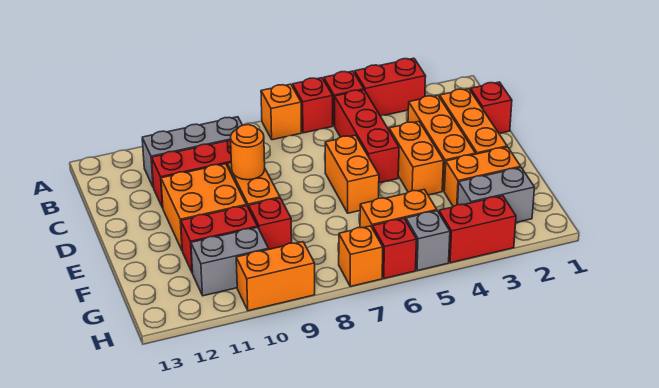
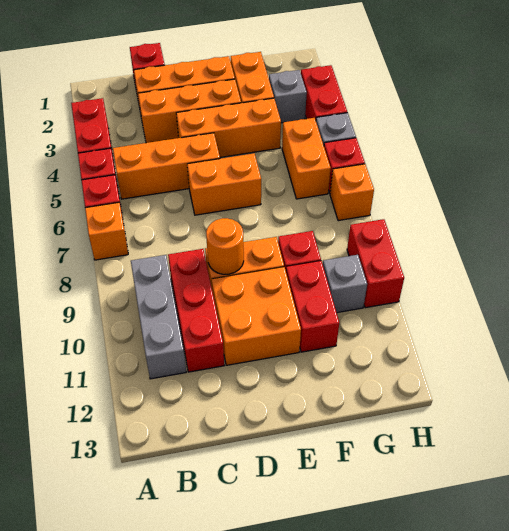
red brick B5:D5 level 1 -> orange brick B5:D5 level 1
orange brick D4:E4 level 1 -> orange brick D4:F4 level 1
grey brick G2:G3 level 1 -> grey brick G3 level 1
grey brick G10:G11 level 1 -> grey brick G10 level 1
orange brick H9:H10 level 1 -> red brick H9:H10 level 1

